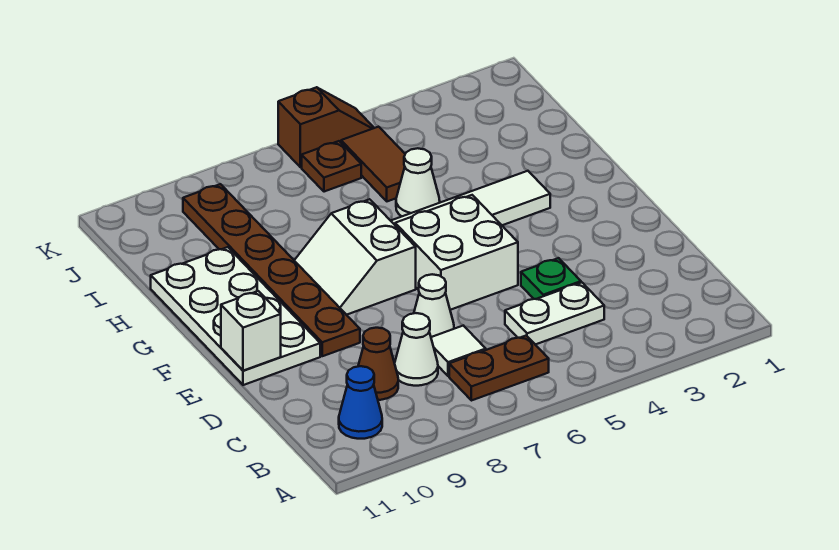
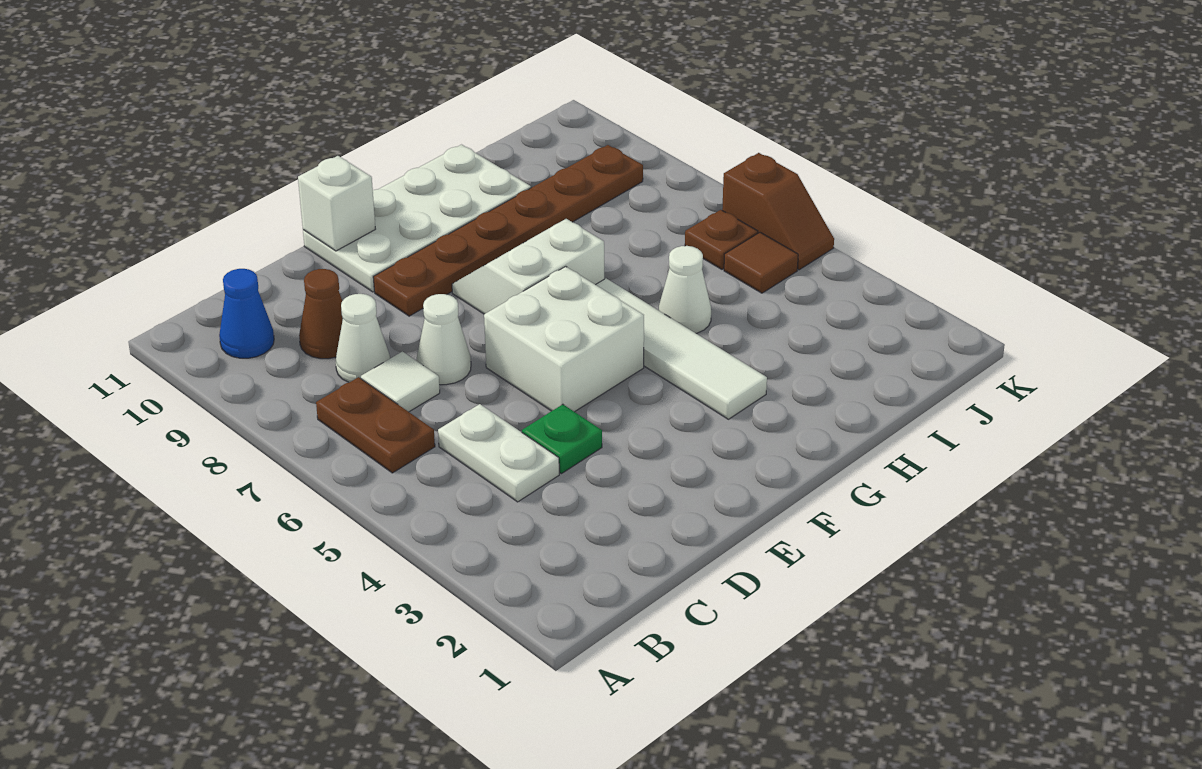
brown tile I5:J5 level 1 -> brown tile J5 level 1

